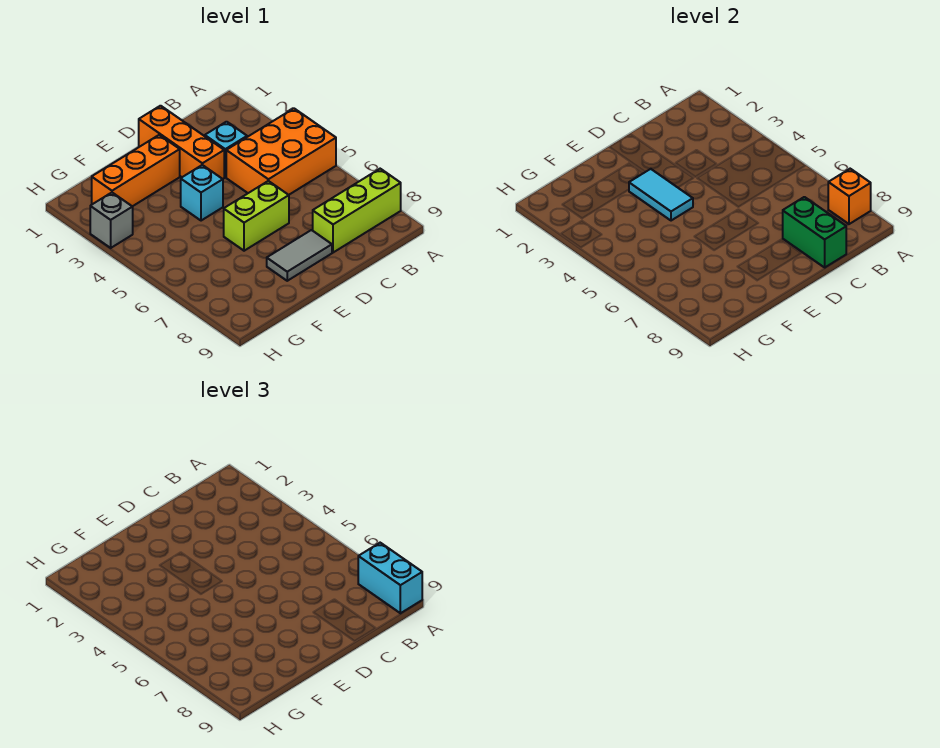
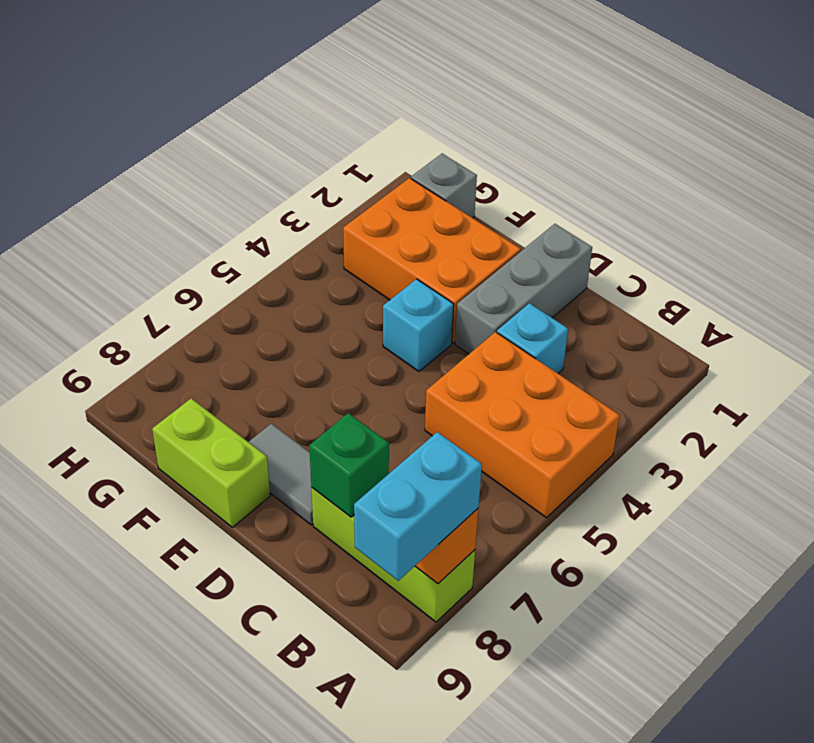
green brick C8:C9 level 2 -> green brick C8 level 2
orange brick D1:D3 level 1 -> grey brick D1:D3 level 1
lime brick D6:E6 level 1 -> lime brick E9:F9 level 1
orange brick E2:G2 level 1 -> orange brick E2:G3 level 1
cyan tile E3:E4 level 2 -> none
grey brick H3 level 1 -> grey brick G1 level 1

